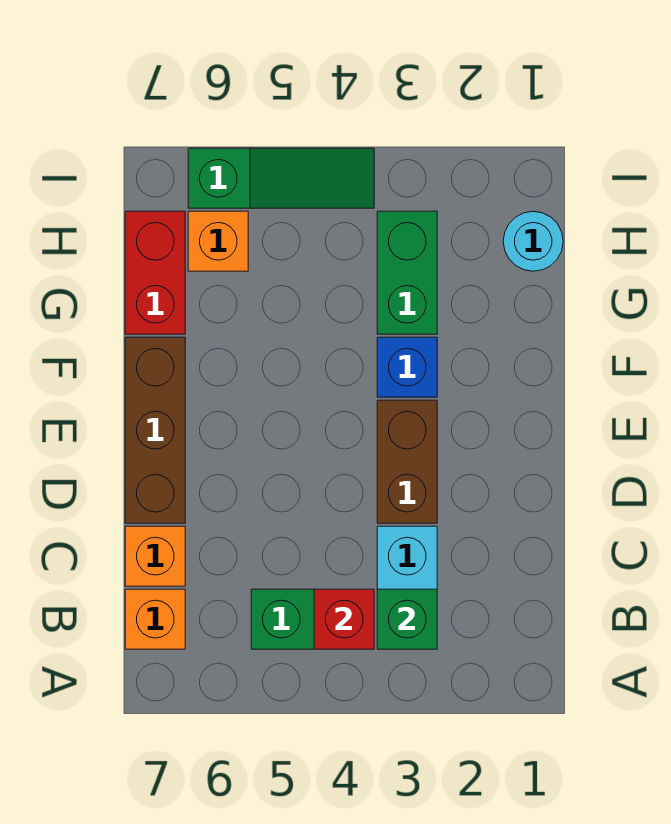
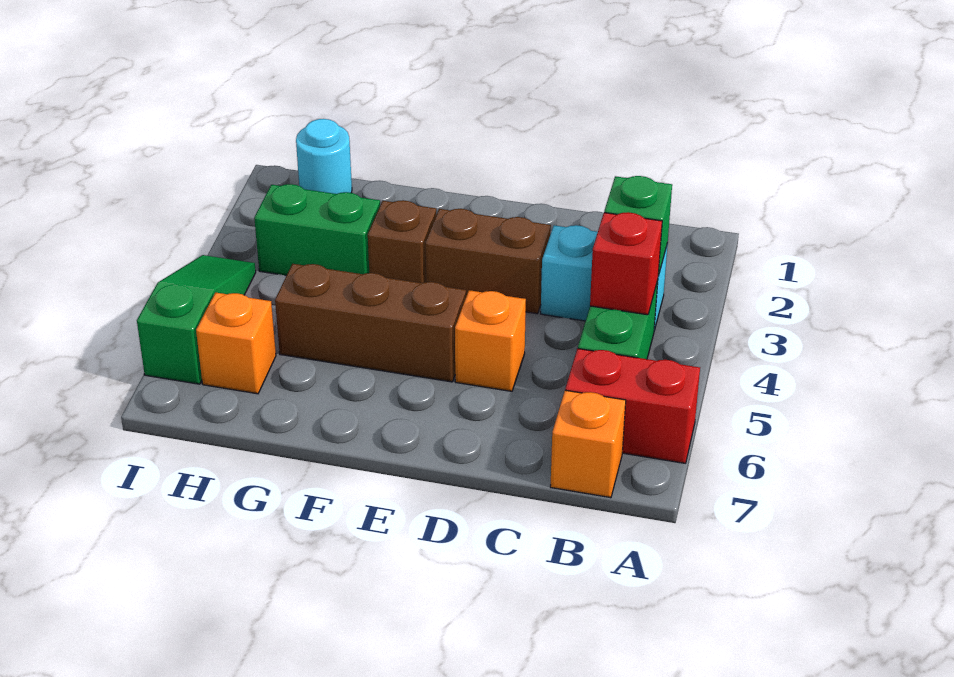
orange brick C7 level 1 -> orange brick D5 level 1
brown brick D7:F7 level 1 -> brown brick E5:G5 level 1
blue brick F3 level 1 -> brown brick F3 level 1
red brick G7:H7 level 1 -> red brick A6:B6 level 1

